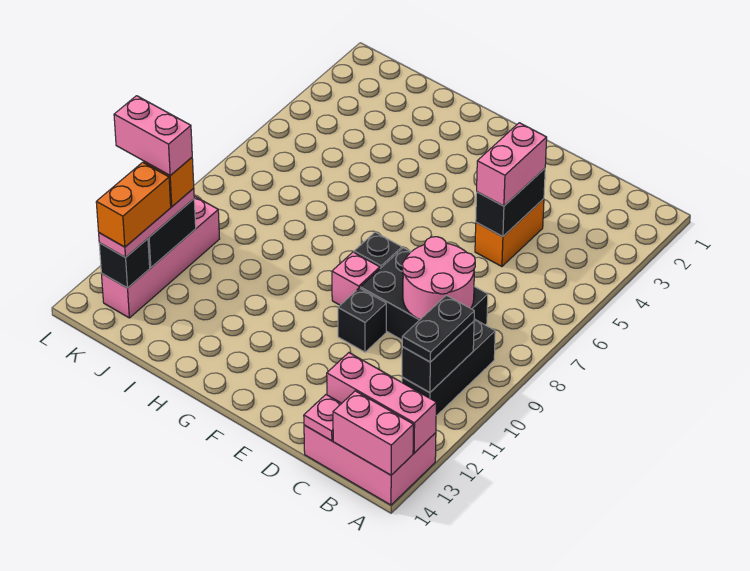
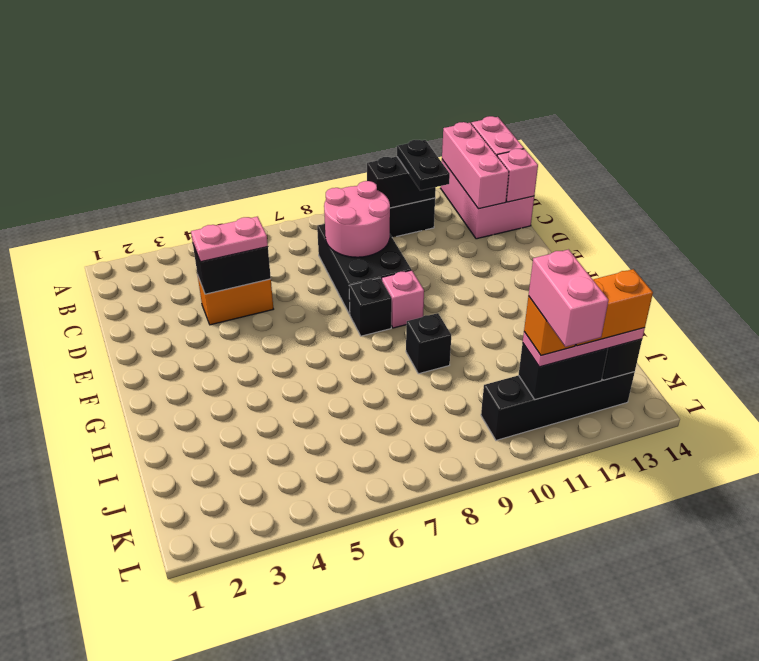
black plate B10:B11 level 3 -> black plate B11:C11 level 3
pink plate C14 level 2 -> pink brick C14 level 2
pink brick D4:D5 level 3 -> pink plate D4:D5 level 3
black brick E10 level 1 -> black brick H9 level 1
pink brick K10:K13 level 1 -> black brick K10:K13 level 1

